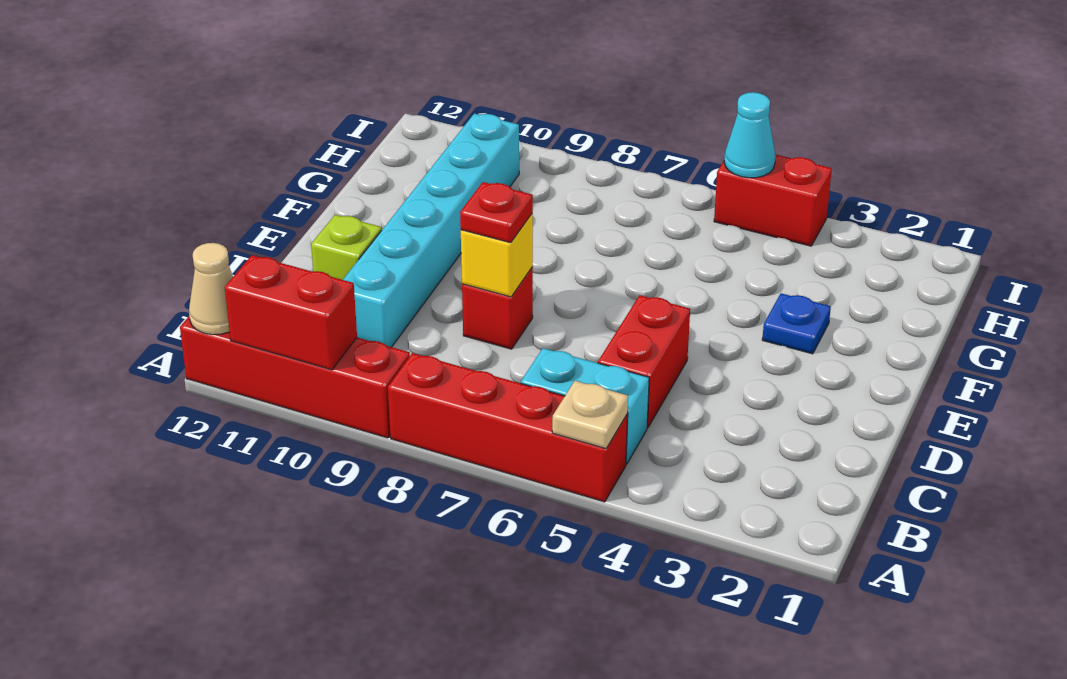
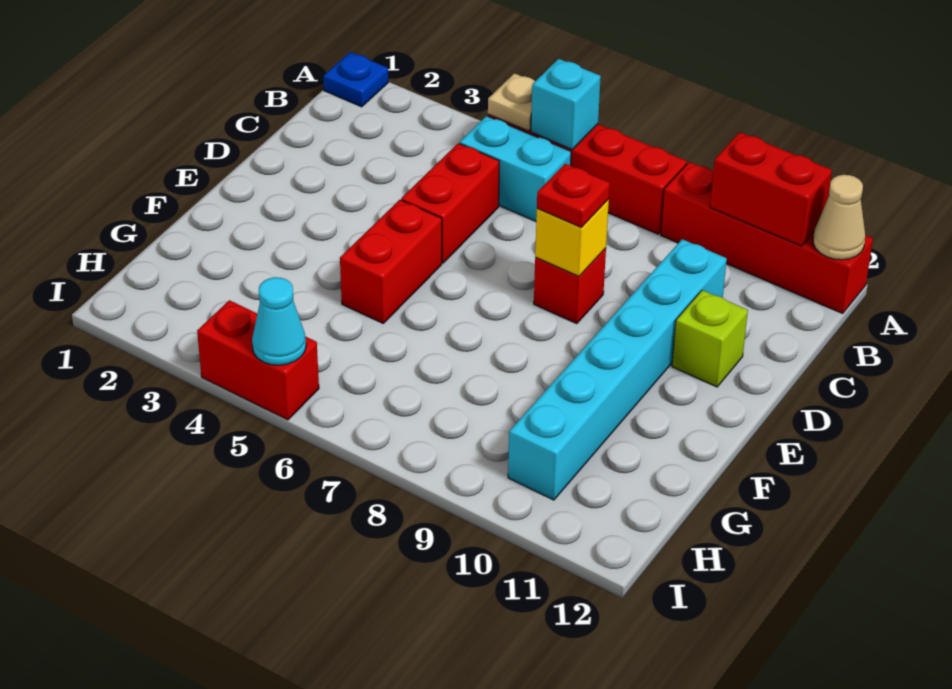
none -> cyan brick A6 level 2
none -> red brick E5:F5 level 1
blue plate F3 level 1 -> blue plate A1 level 1

